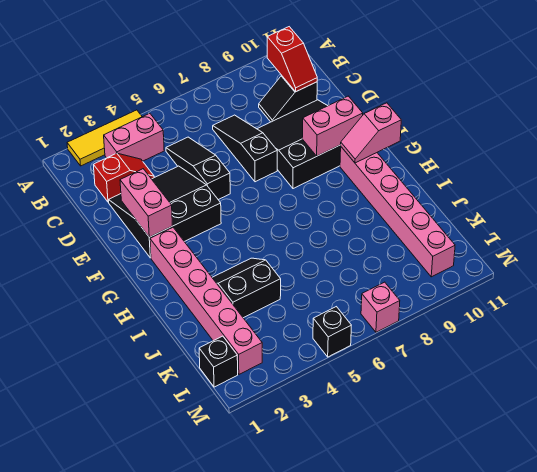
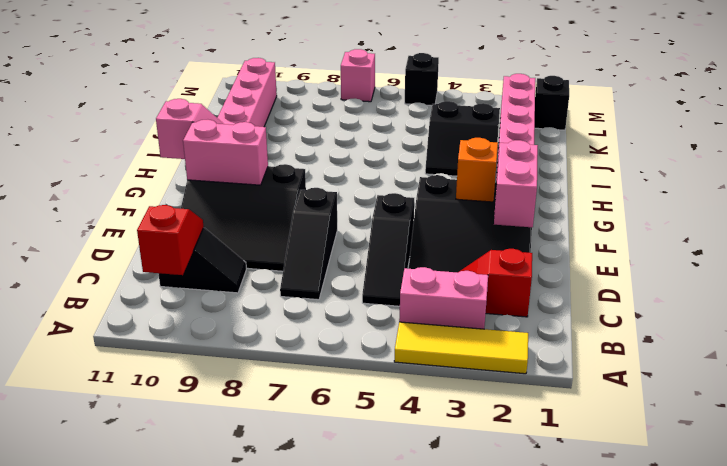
none -> orange brick F3 level 2

